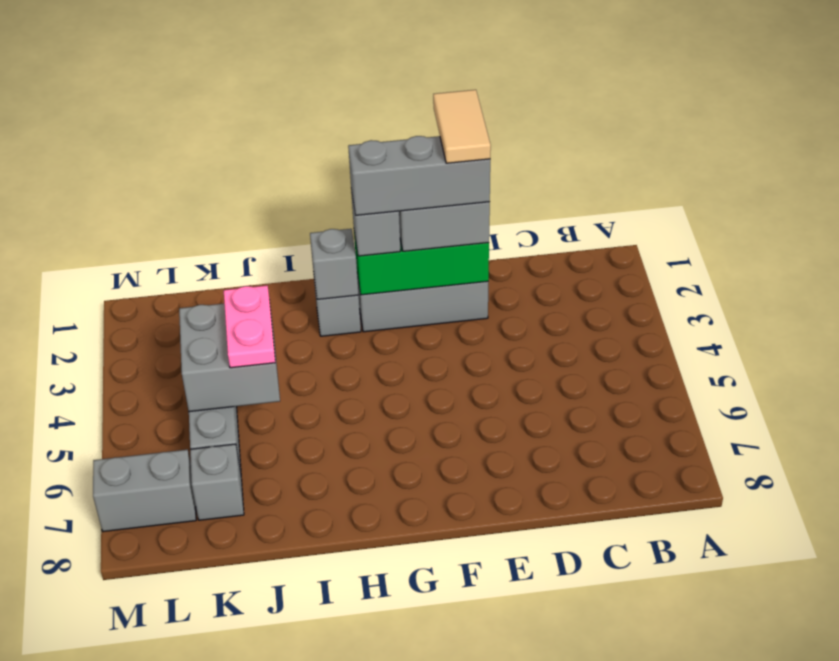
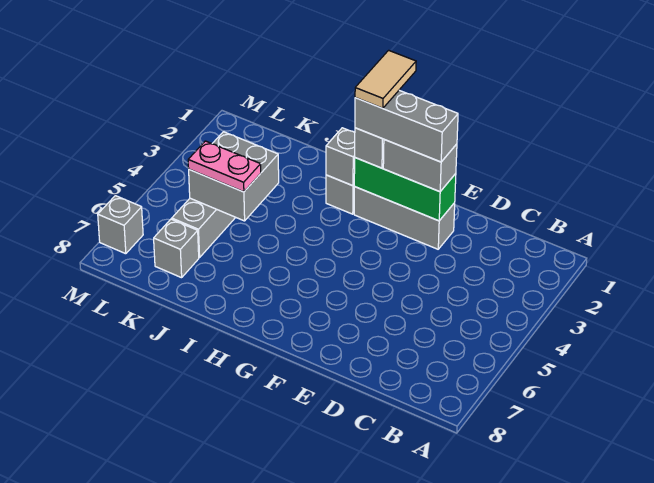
tan tile E1:E2 level 5 -> tan tile G1:G2 level 5
pink plate J4:J5 level 3 -> pink plate J5:K5 level 3
grey brick L7:M7 level 1 -> grey brick M7 level 1

